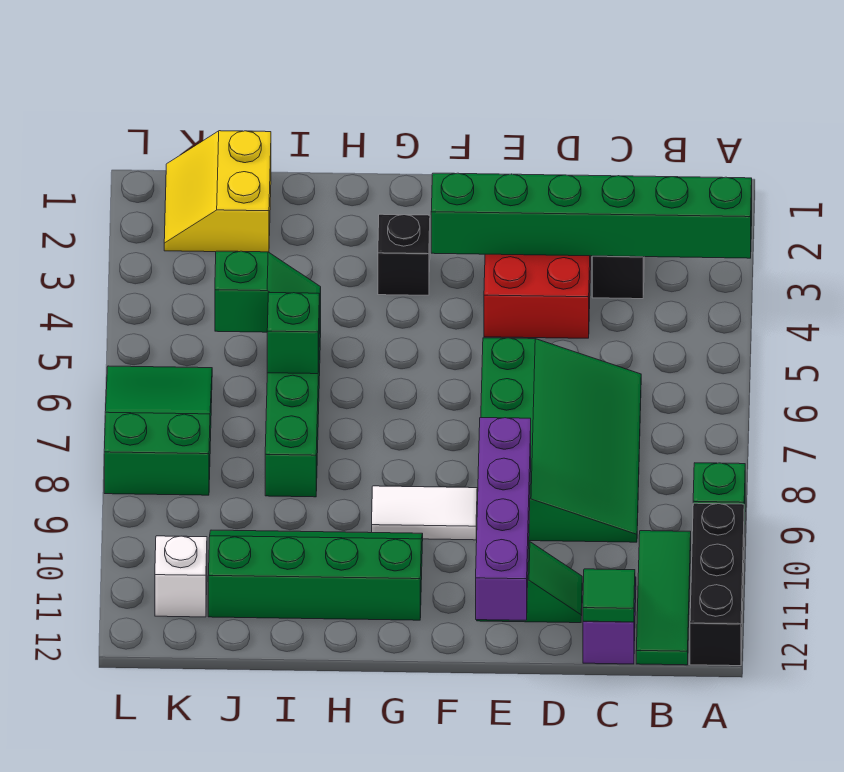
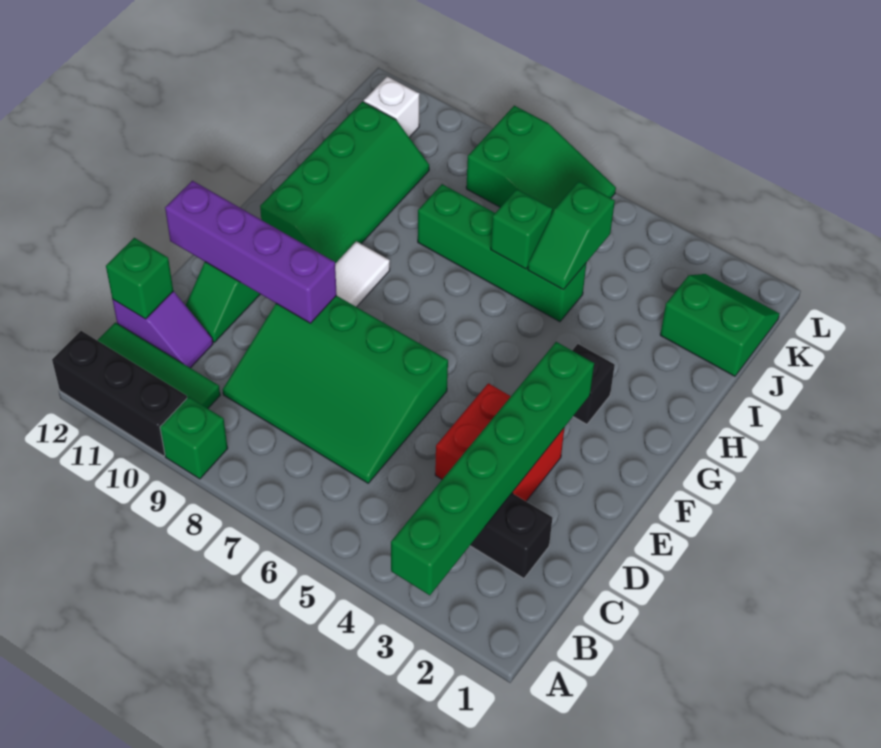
green tile C12 level 2 -> green brick C12 level 2
yellow slope J1:K2 level 1 top J -> green slope J1:K2 level 1 top J

